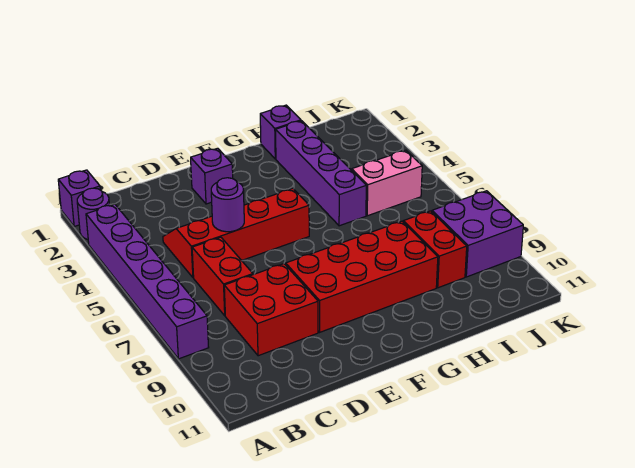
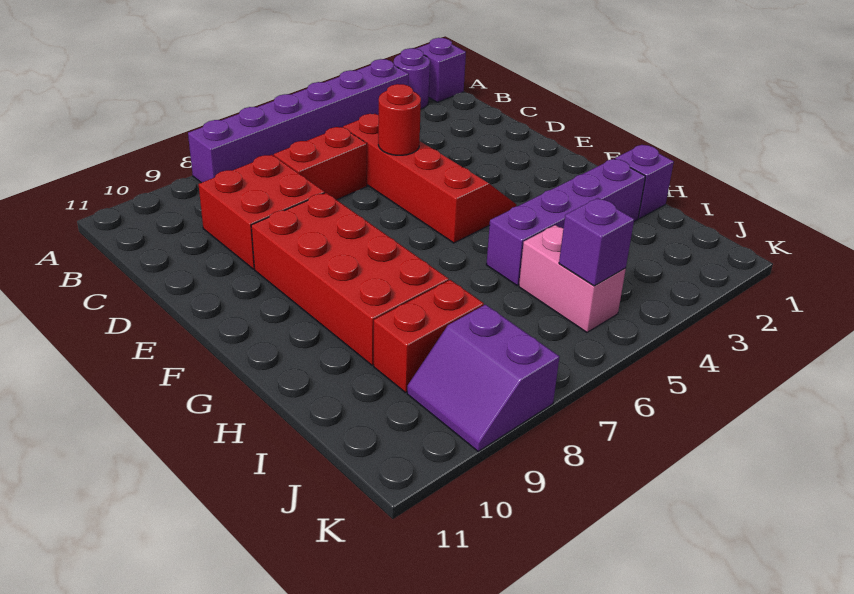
purple round brick D5 level 2 -> red round brick D5 level 2
purple brick E2 level 1 -> purple brick J5 level 2
purple brick J8:K9 level 1 -> purple slope J8:K9 level 1 top 8

